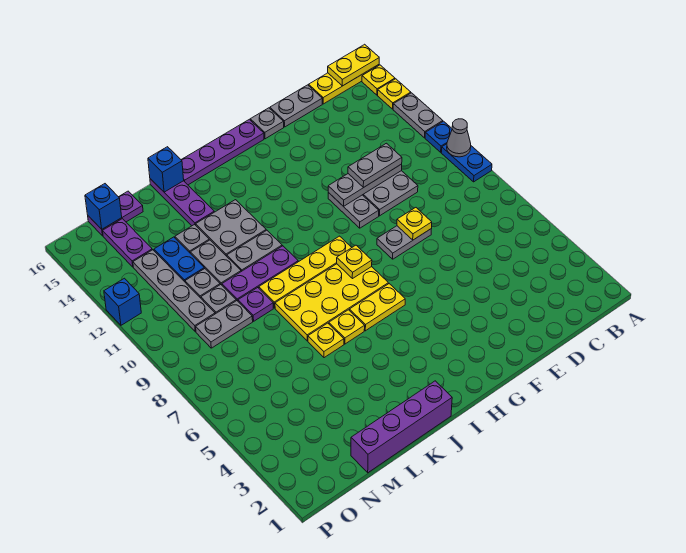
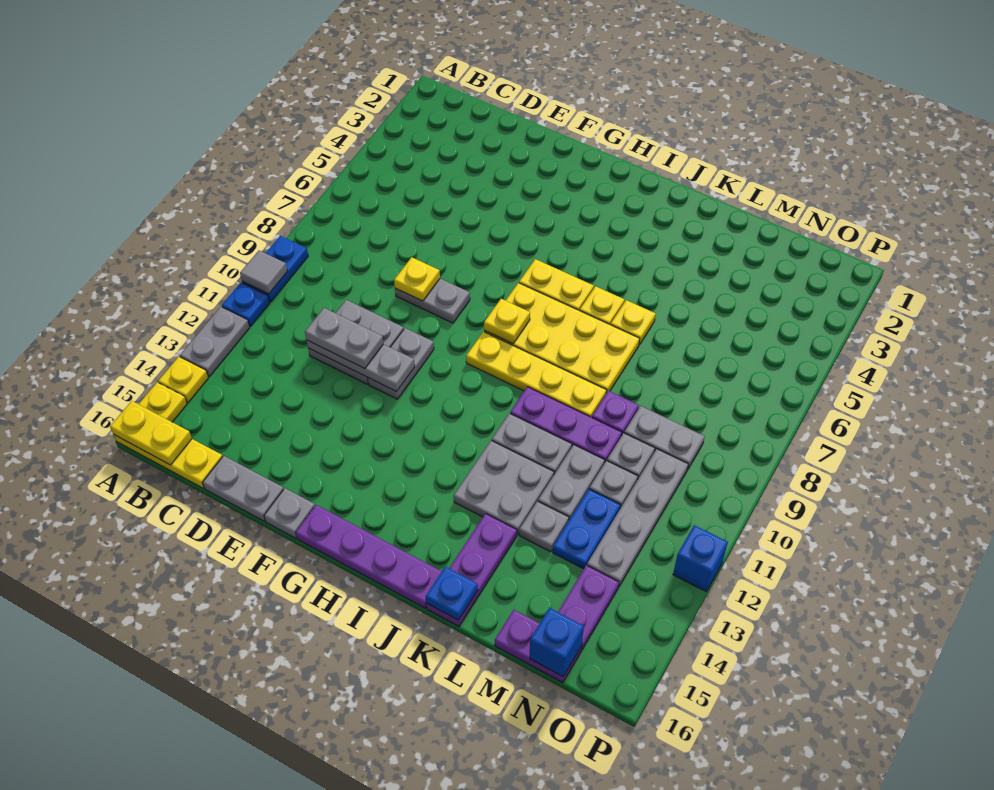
grey cone A10 level 2 -> grey tile A10 level 2
purple brick J1:M1 level 1 -> none
blue brick K16 level 2 -> blue plate K16 level 2

